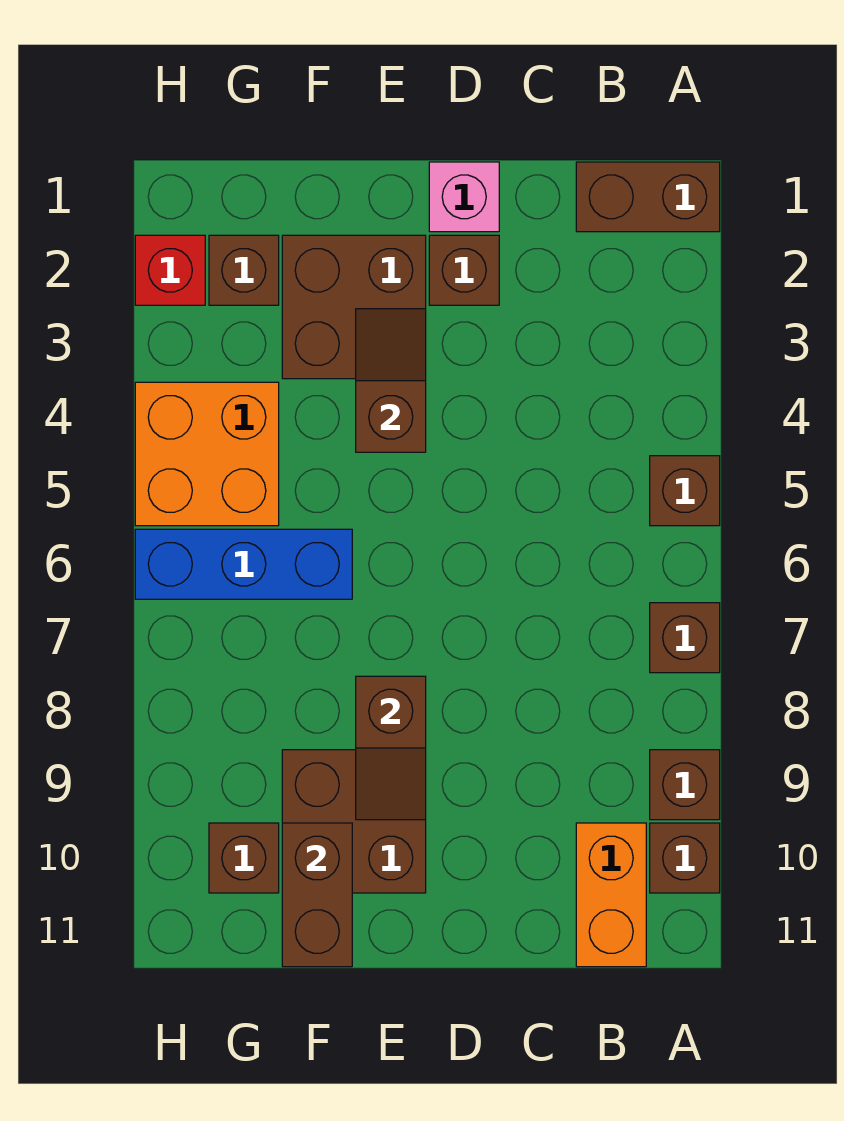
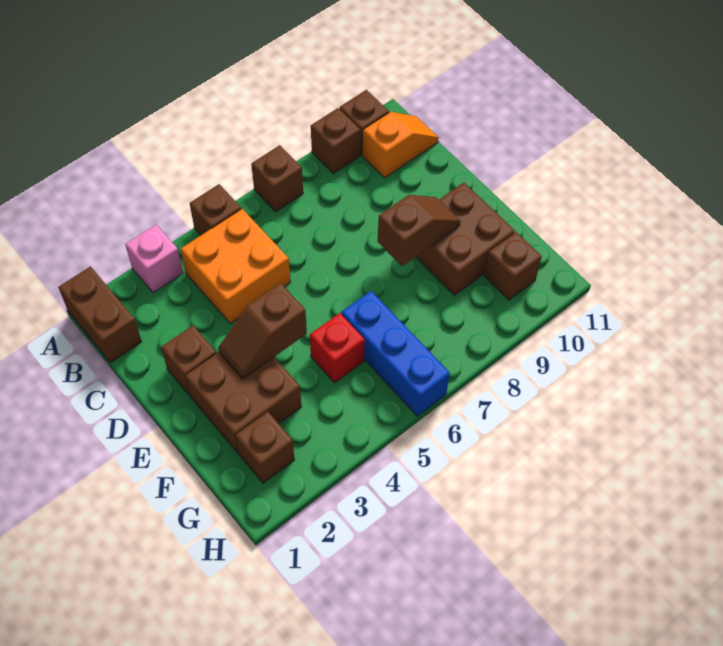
orange brick B10:B11 level 1 -> orange slope B10:B11 level 1 top 10
pink brick D1 level 1 -> pink brick A3 level 1
brown brick F10:F11 level 2 -> none
orange brick G4:H5 level 1 -> orange brick B4:C5 level 1
red brick H2 level 1 -> red brick F5 level 1

